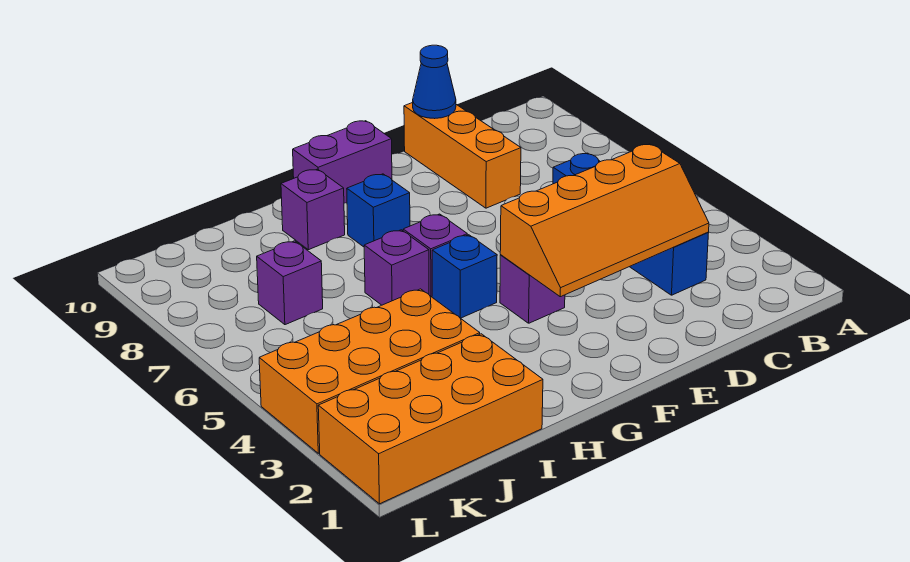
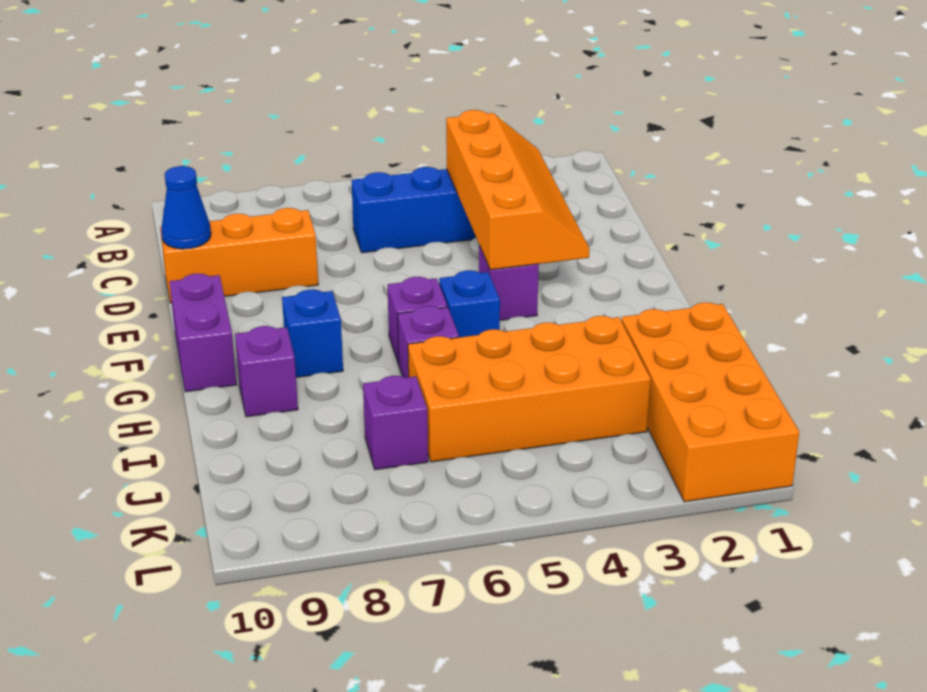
orange brick I3:L4 level 1 -> orange brick I3:J6 level 1

